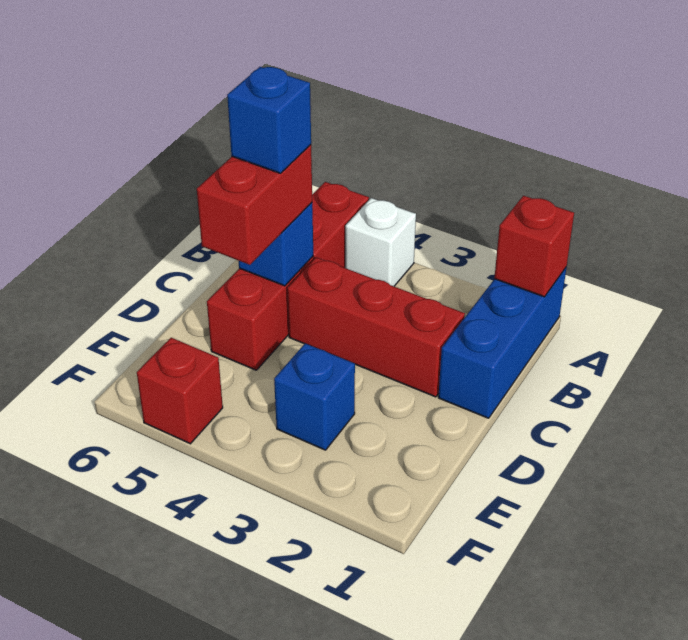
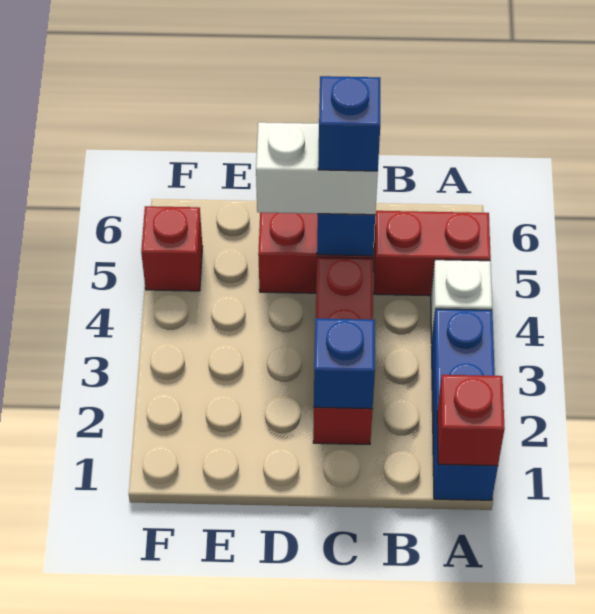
blue brick A1:C1 level 1 -> blue brick A1:A3 level 1
red brick C5:D5 level 3 -> white brick C5:D5 level 3
blue brick E3 level 1 -> blue brick C2 level 2

